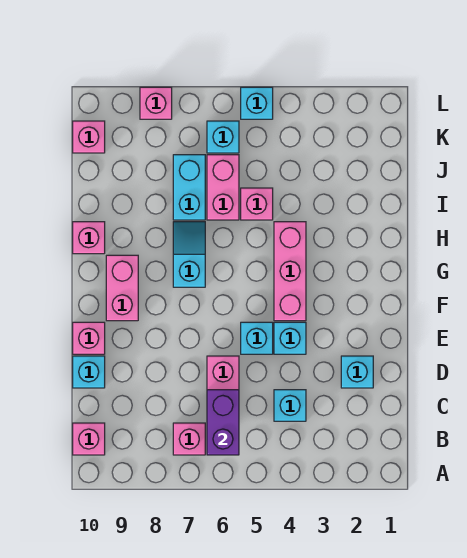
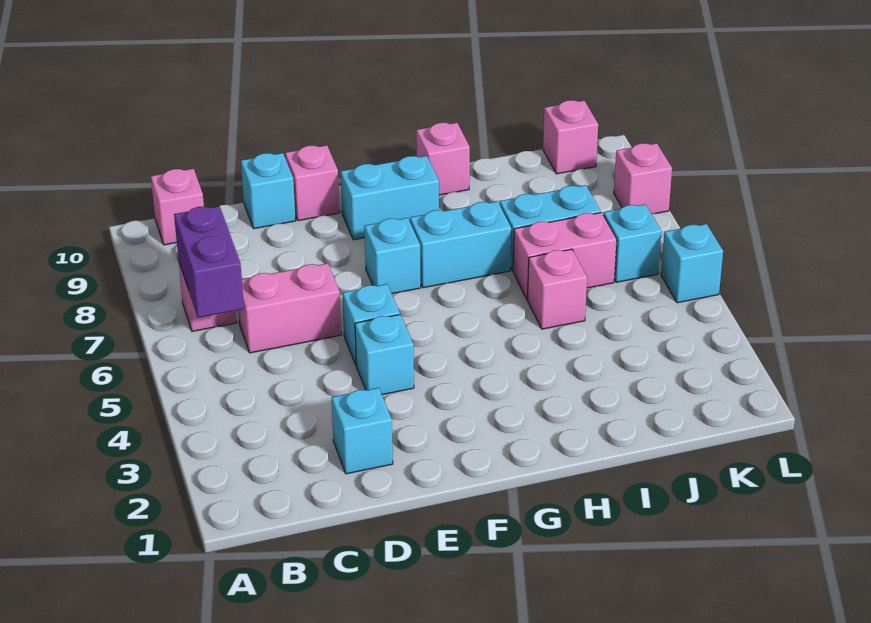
purple brick B6:C6 level 2 -> purple brick B6:B7 level 2
cyan brick C4 level 1 -> cyan brick F7 level 1
pink brick F4:H4 level 1 -> none
pink brick F9:G9 level 1 -> cyan brick F9:G9 level 1
cyan slope G7:H7 level 1 top G -> cyan brick G7:H7 level 1

